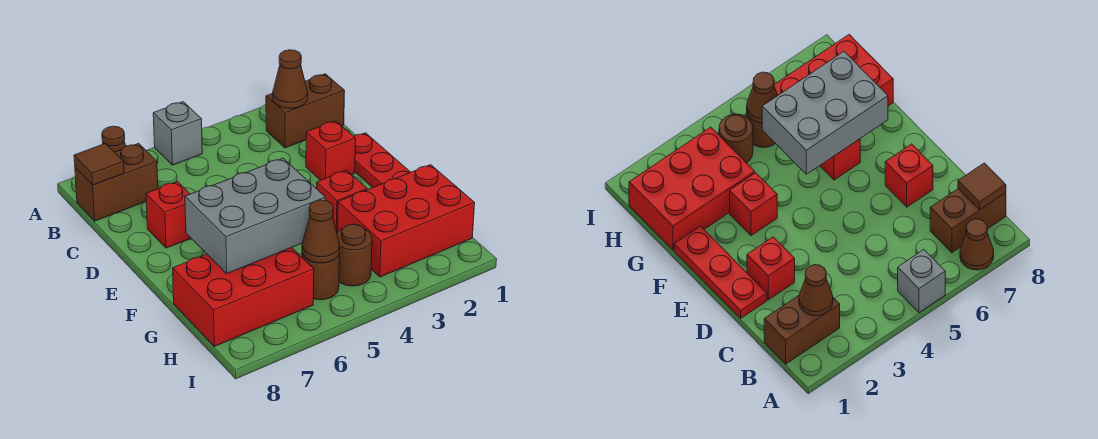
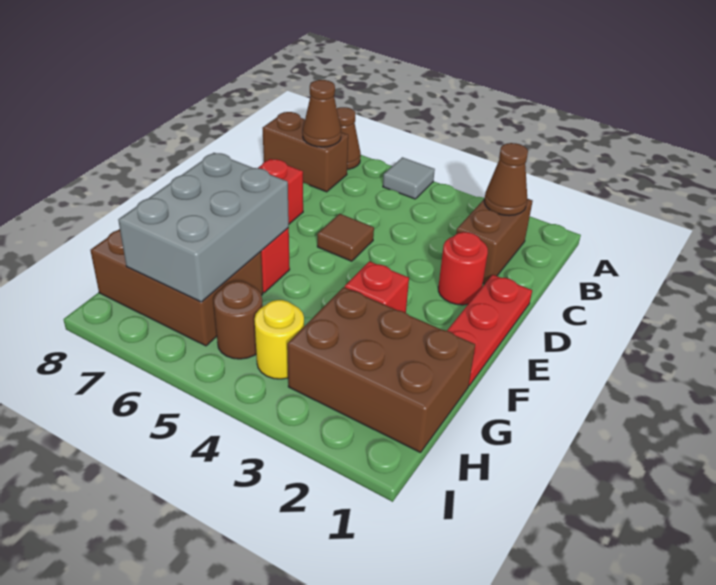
grey brick A5 level 1 -> grey tile A5 level 1
brown brick B1:B2 level 1 -> brown brick B2:C2 level 1
brown tile B8 level 2 -> brown tile D5 level 1
red brick D2 level 1 -> red round brick D2 level 1
grey brick F5:G7 level 2 -> grey brick F6:H7 level 2
red brick G1:H3 level 1 -> brown brick G1:H3 level 1
red brick G6:H8 level 1 -> brown brick G6:H8 level 1
brown round brick H4 level 1 -> yellow round brick H4 level 1
brown cone H5 level 2 -> brown cone B7 level 2

